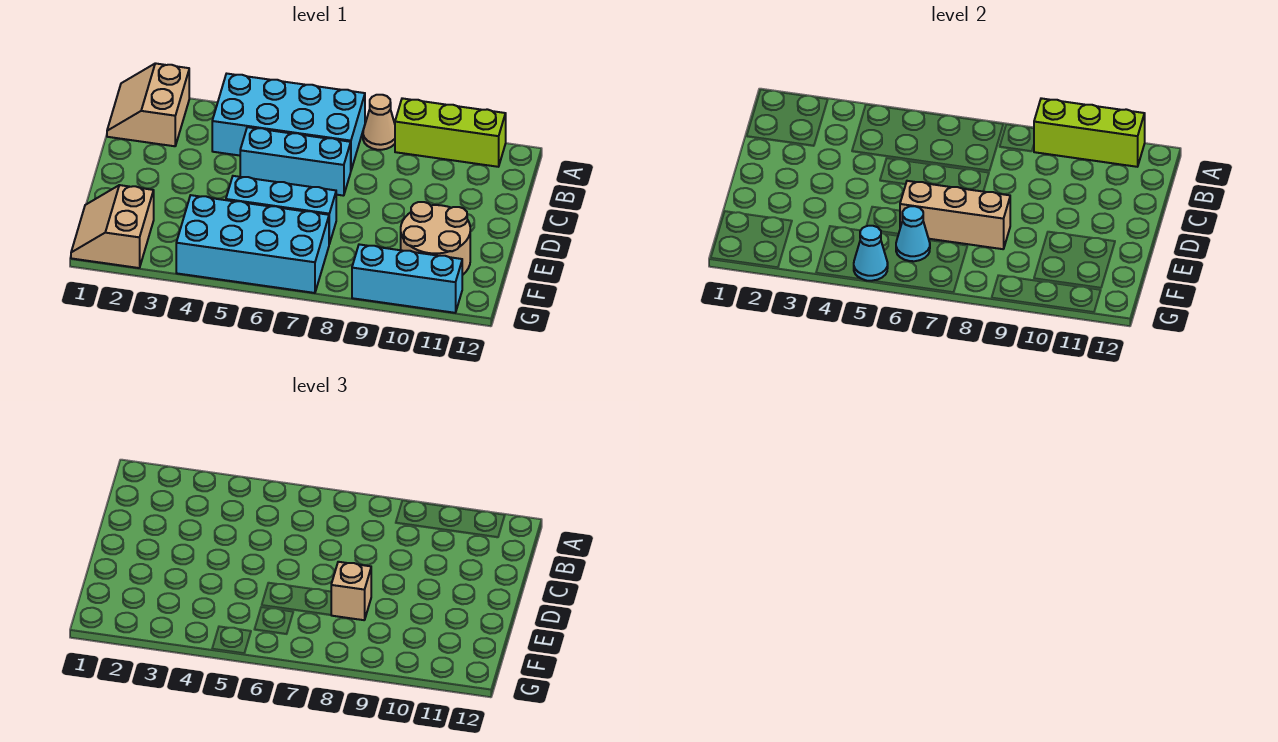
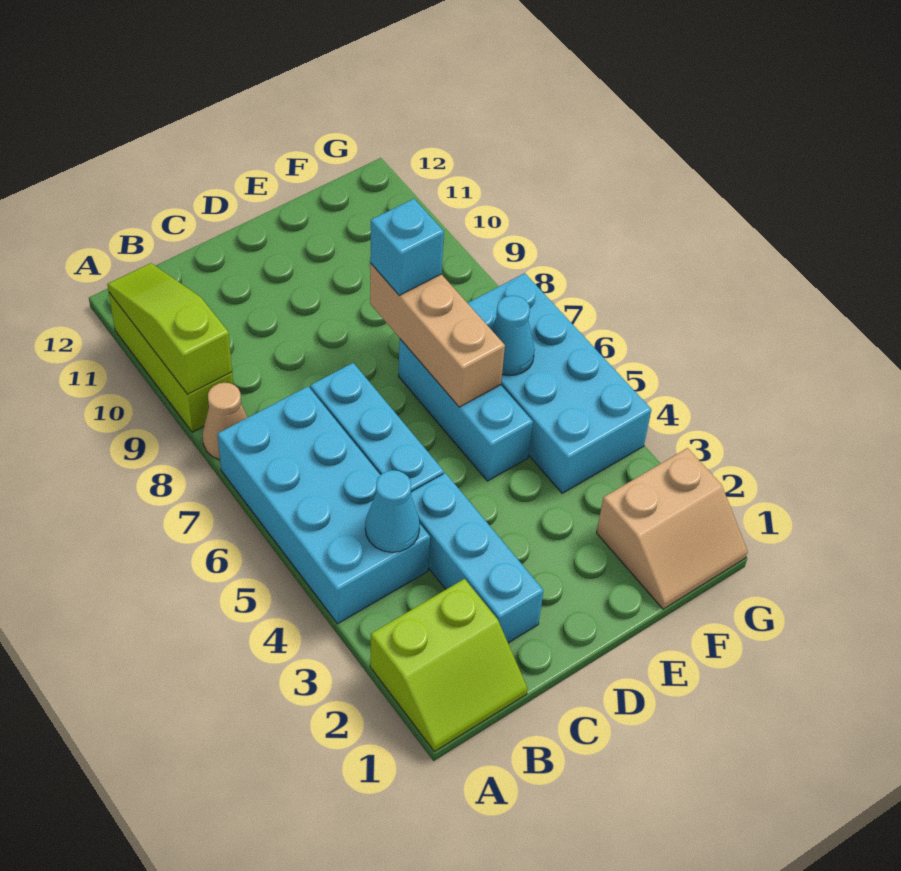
tan slope A1:B2 level 1 top 2 -> lime slope A1:B2 level 1 top 2
lime brick A9:A11 level 2 -> lime slope A9:A11 level 2 top 9
tan brick E8 level 3 -> cyan brick E8 level 3
tan round brick E10:F11 level 1 -> none
cyan cone G5 level 2 -> cyan cone B4 level 2
cyan brick G9:G11 level 1 -> cyan brick C2:C4 level 1

